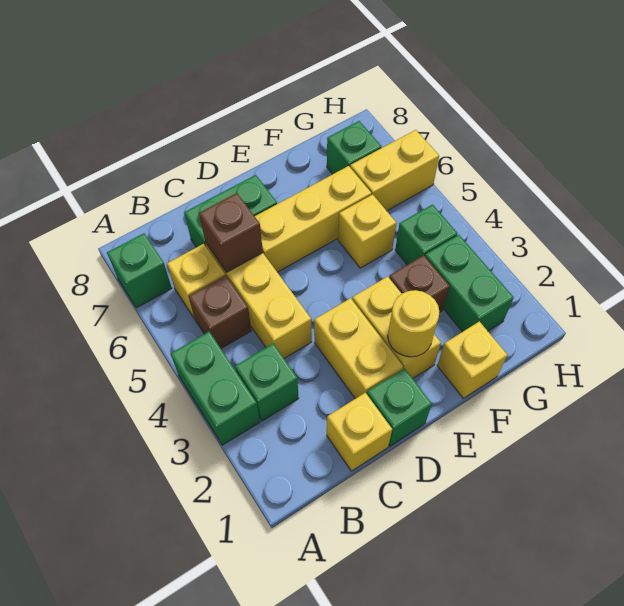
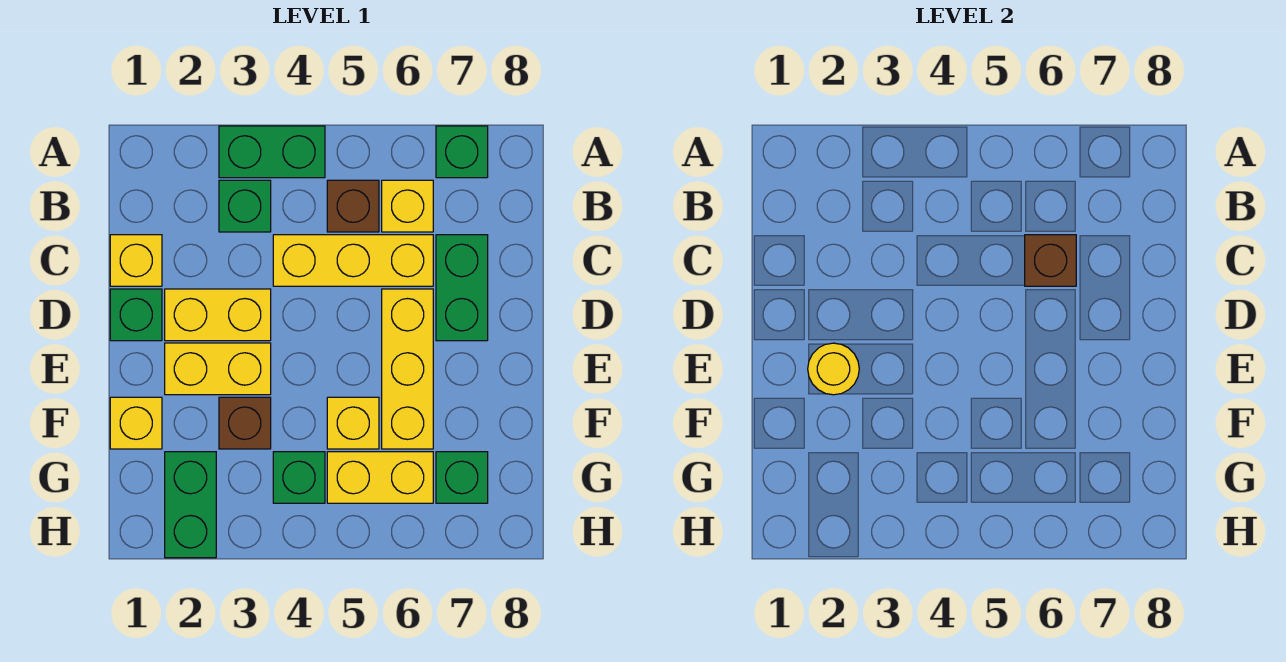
green brick G2:G3 level 1 -> green brick G2:H2 level 1
yellow brick G6:H6 level 1 -> yellow brick G5:G6 level 1

